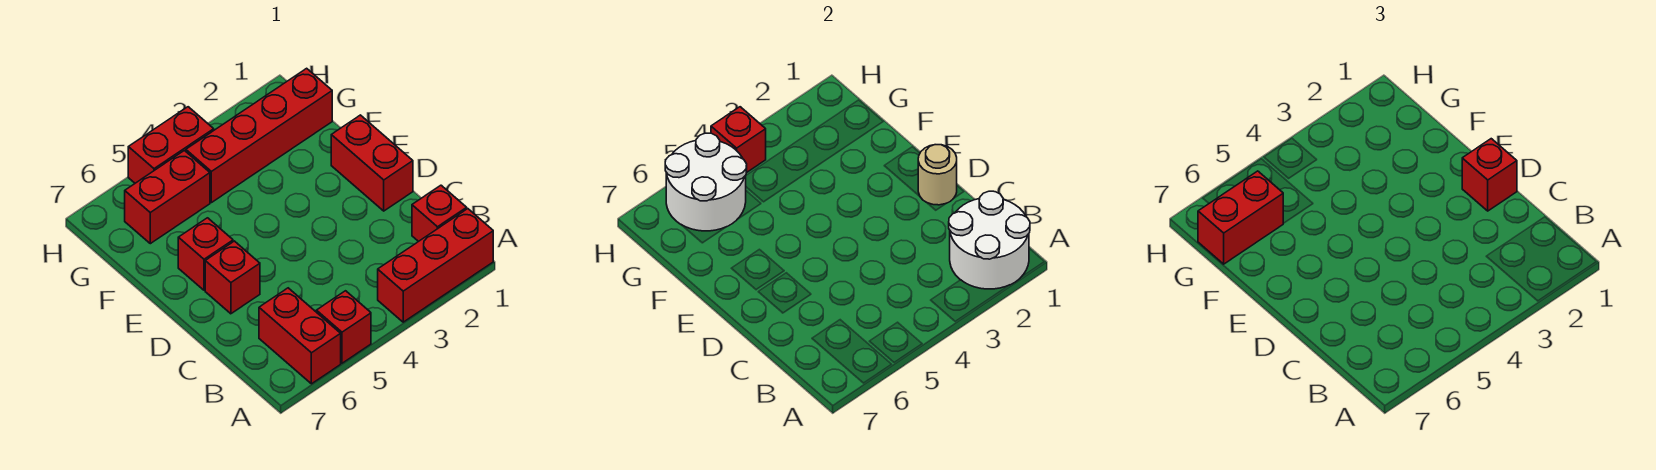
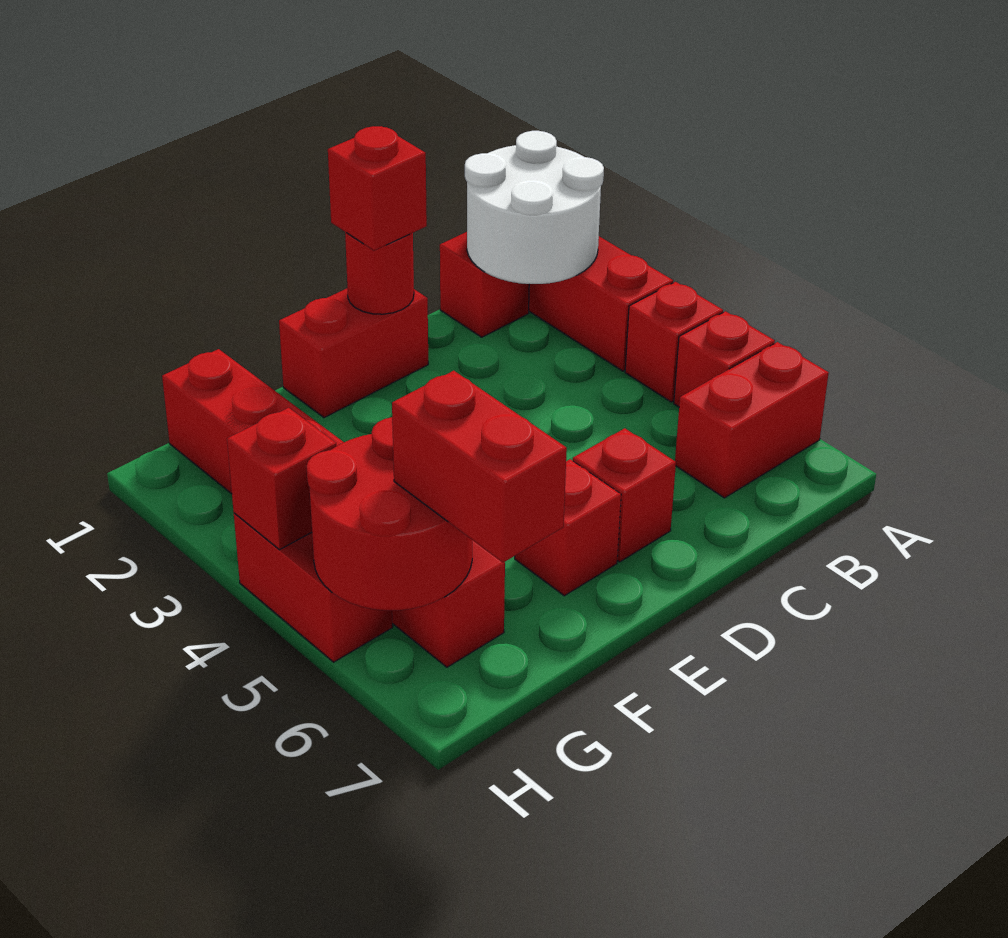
none -> red brick A4 level 1
tan round brick D1 level 2 -> red round brick D1 level 2
white round brick G5:H6 level 2 -> red round brick G5:H6 level 2

